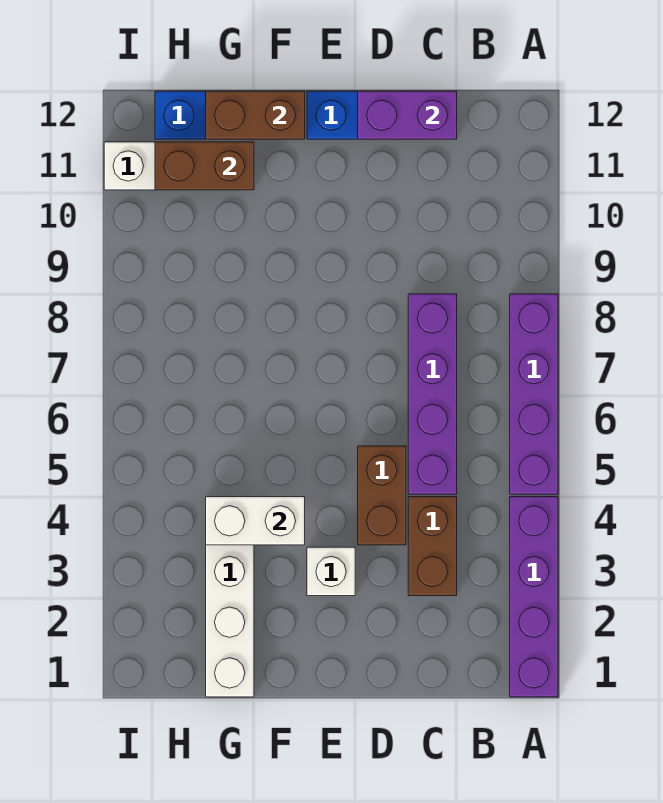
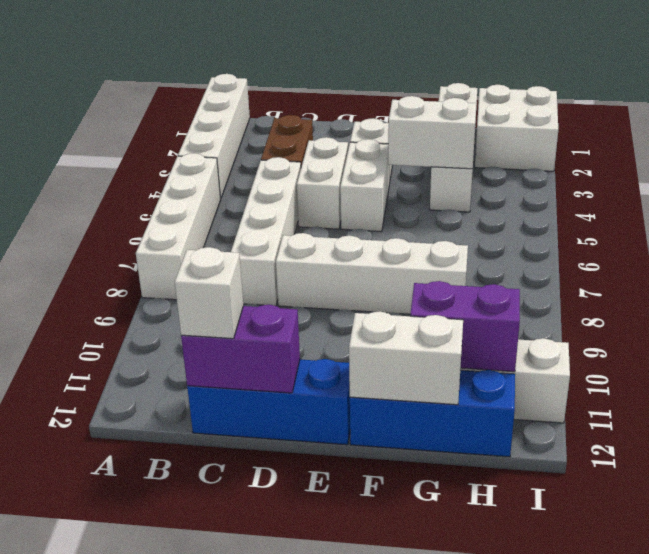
purple brick A1:A4 level 1 -> white brick A1:A4 level 1
purple brick A5:A8 level 1 -> white brick A5:A8 level 1
purple brick C5:C8 level 1 -> white brick C5:C8 level 1
none -> white brick C12 level 3
brown brick D4:D5 level 1 -> white brick D4:D5 level 1
none -> white brick D8:G8 level 1
none -> white brick E4:E5 level 1
brown brick F12:G12 level 2 -> white brick F12:G12 level 2
brown brick G11:H11 level 2 -> purple brick G11:H11 level 2
none -> white brick H1:I2 level 1

